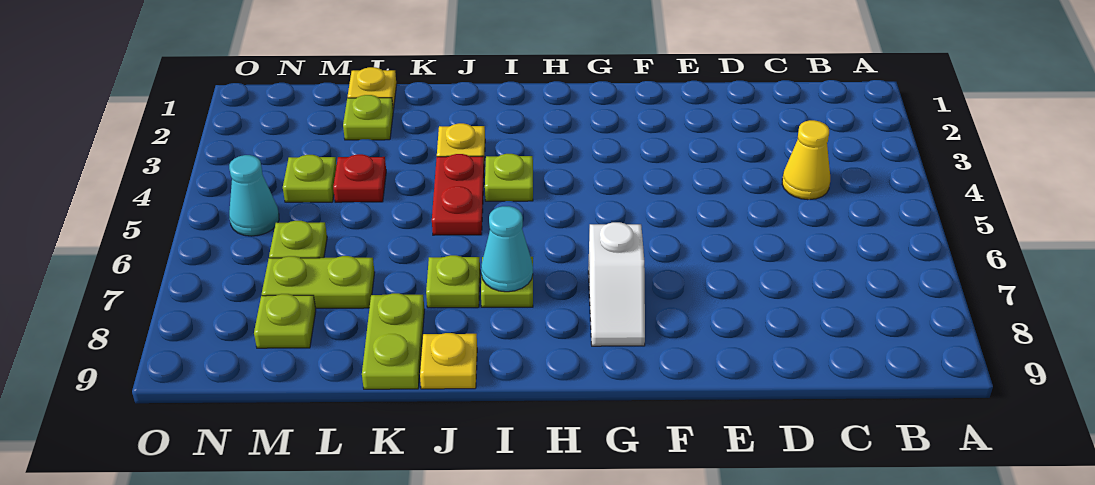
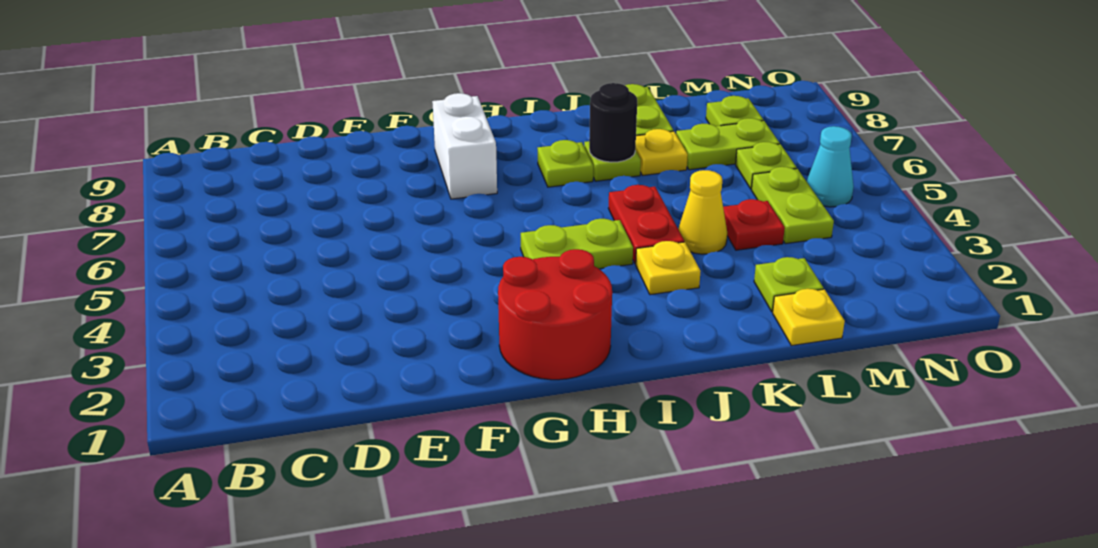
yellow cone C4 level 1 -> yellow cone K4 level 1
none -> red round brick G1:H2 level 1
white slope G7:G8 level 1 top 7 -> white brick G7:G8 level 1
lime plate I4 level 1 -> lime plate H4:I4 level 1
cyan cone I7 level 2 -> none
none -> black round brick J7 level 2
yellow plate J9 level 1 -> yellow plate K7 level 1
lime plate M4 level 1 -> lime plate M4:M5 level 1

